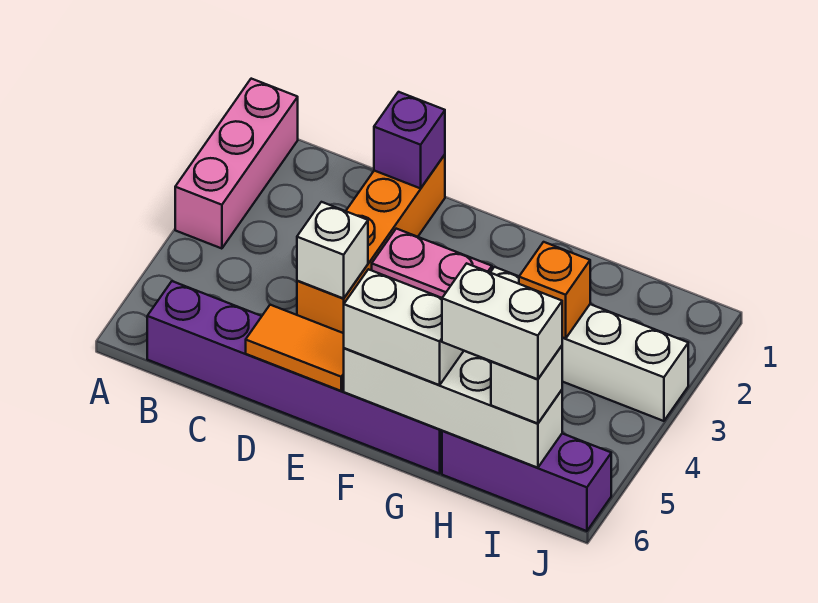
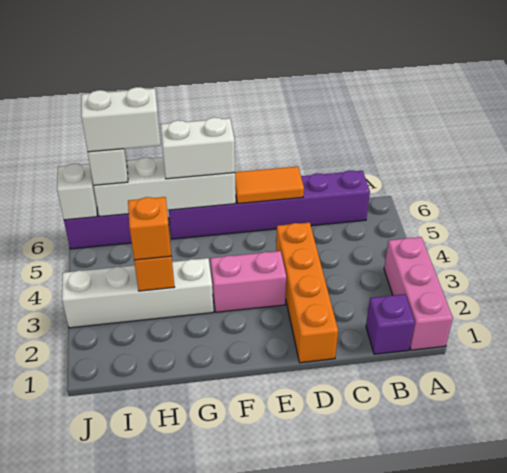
purple brick D1 level 2 -> purple brick B1 level 1
white brick D4 level 2 -> white brick J6 level 2
none -> orange brick H3 level 3

